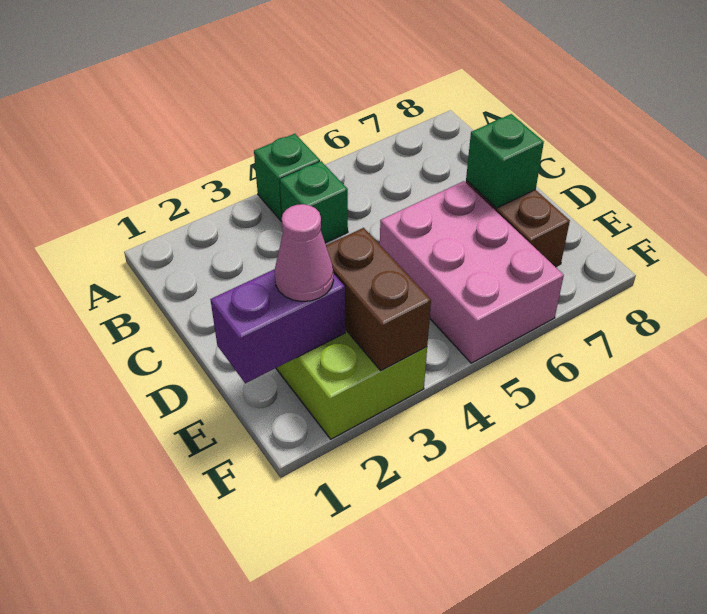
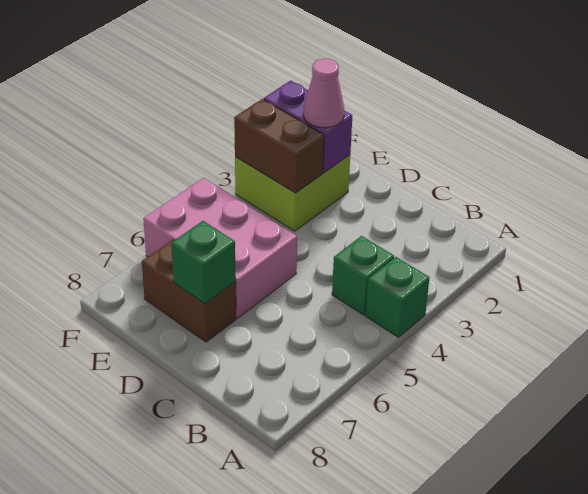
purple brick E1:E2 level 2 -> purple brick E2:F2 level 2

